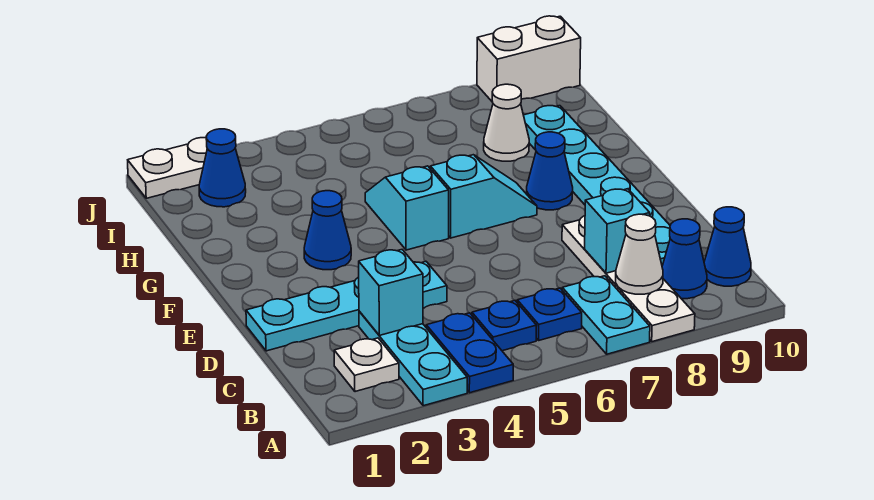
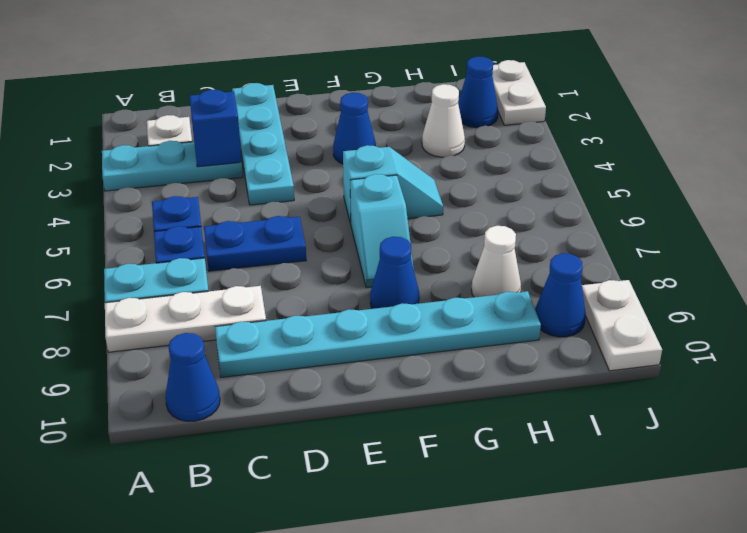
blue plate A4:B4 level 1 -> blue plate C6:D6 level 1
white plate A8:D8 level 1 -> white plate A8:C8 level 1
white cone B8 level 2 -> white cone H3 level 1
blue cone B9 level 1 -> blue cone I9 level 1
cyan brick C3 level 2 -> blue brick C3 level 2
cyan brick C8 level 2 -> none
white brick J9:J10 level 1 -> white plate J9:J10 level 1

